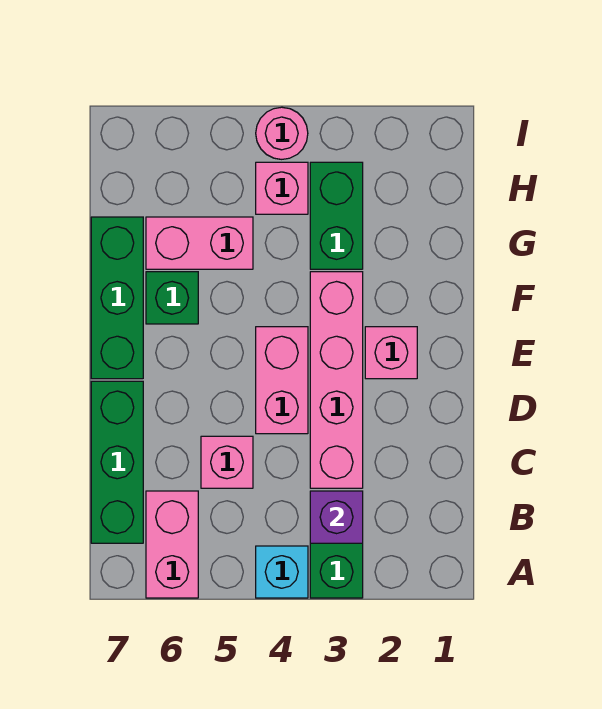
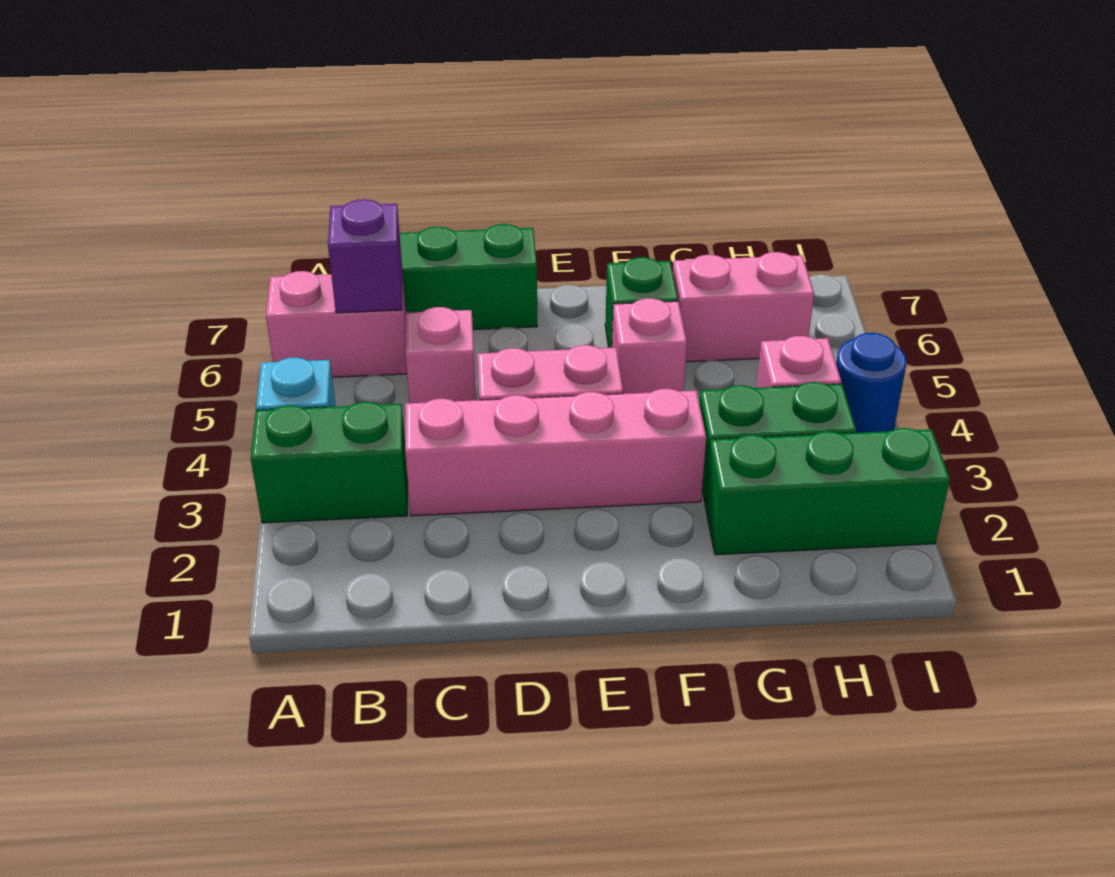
purple brick B3 level 2 -> purple brick B6 level 2
pink brick E2 level 1 -> pink brick F5 level 1
green brick E7:G7 level 1 -> green brick G2:I2 level 1
pink brick G5:G6 level 1 -> pink brick G6:H6 level 1
pink round brick I4 level 1 -> blue round brick I4 level 1

